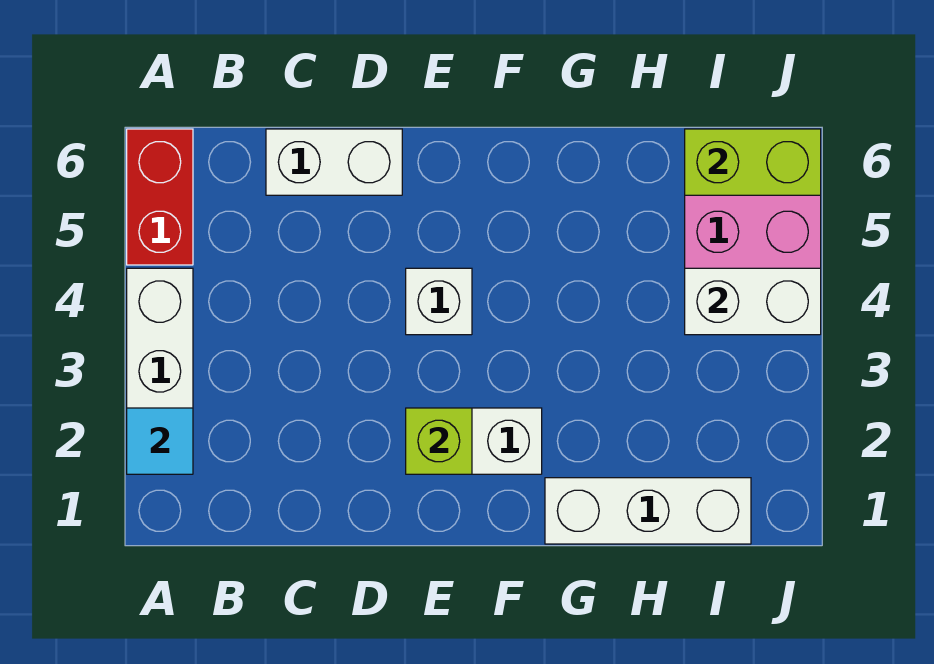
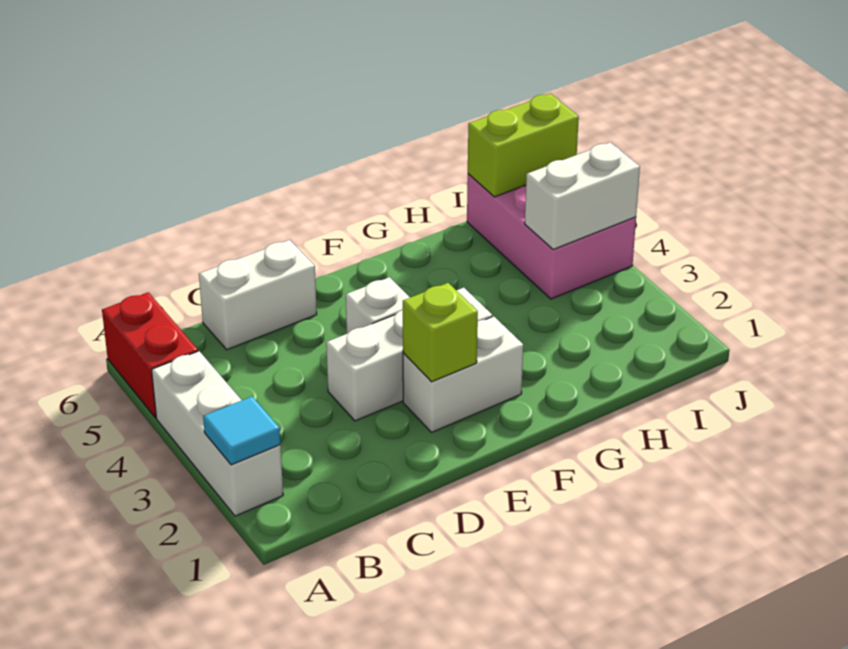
white brick G1:I1 level 1 -> white brick D3:F3 level 1

